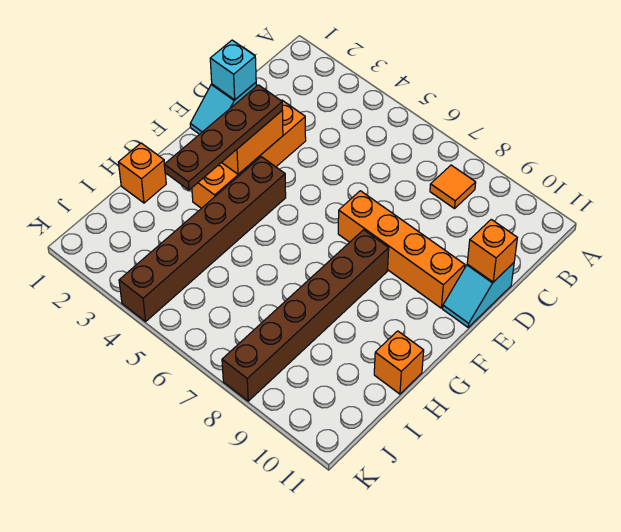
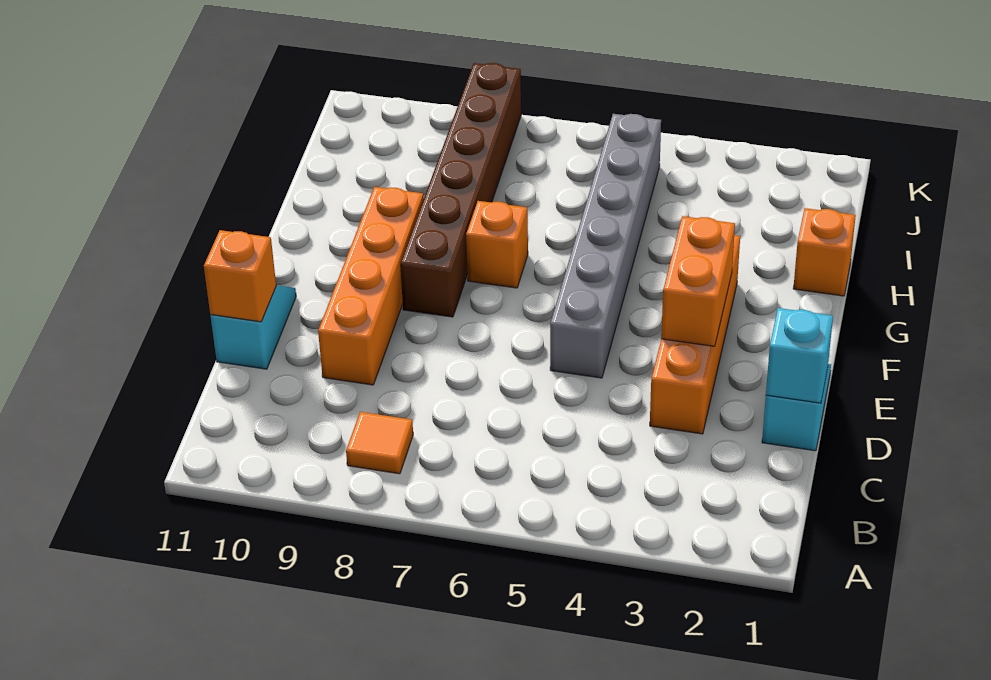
brown plate E3:H3 level 3 -> none
none -> grey brick E5:J5 level 1
orange brick E7:E10 level 1 -> orange brick D9:G9 level 1
brown brick F4:K4 level 1 -> none
orange brick H11 level 1 -> orange brick G7 level 1

